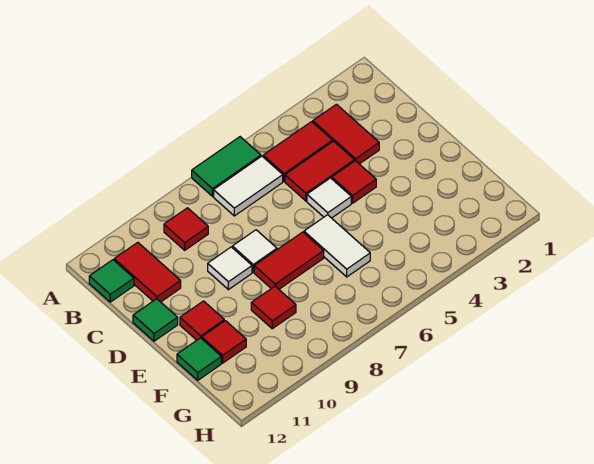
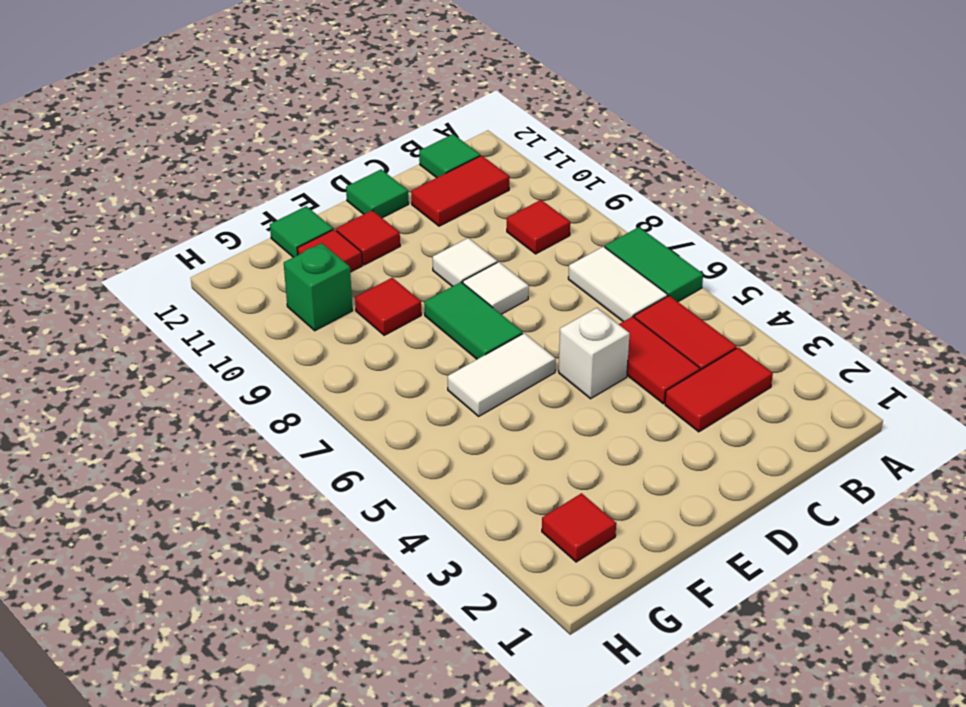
red tile D4 level 1 -> red tile G2 level 1
white tile D5 level 1 -> white brick D5 level 1
red tile E7:E8 level 1 -> green tile E7:E8 level 1
none -> green brick G10 level 1

